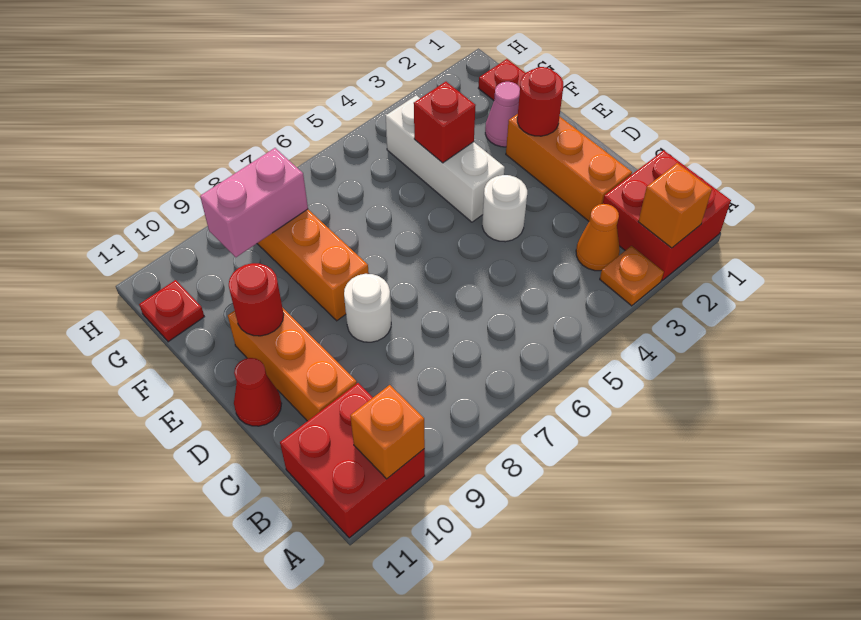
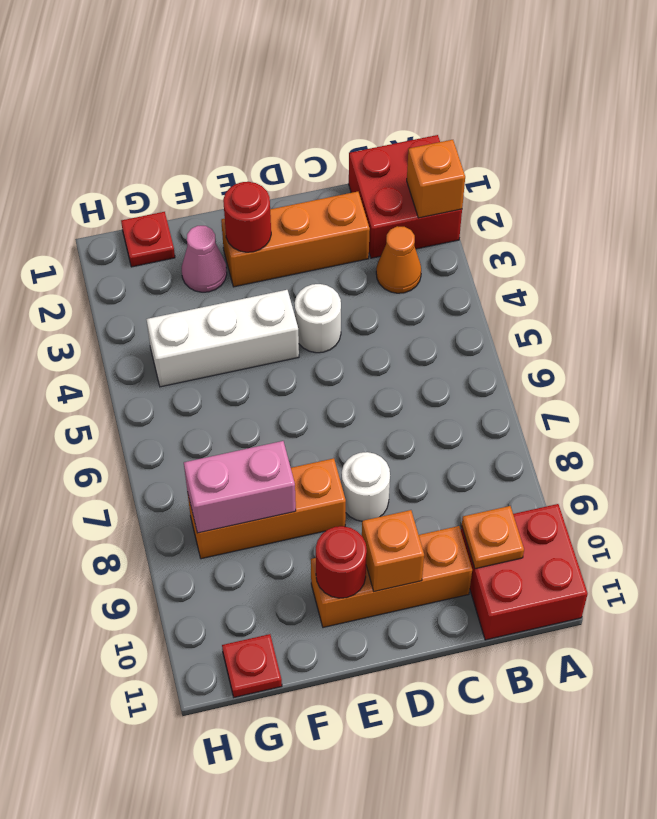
orange plate A3 level 1 -> orange plate B10 level 2
orange brick A10 level 2 -> orange brick D10 level 2
red cone D11 level 1 -> none
red brick F4 level 2 -> none
pink brick G8:G9 level 2 -> pink brick F8:G8 level 2

